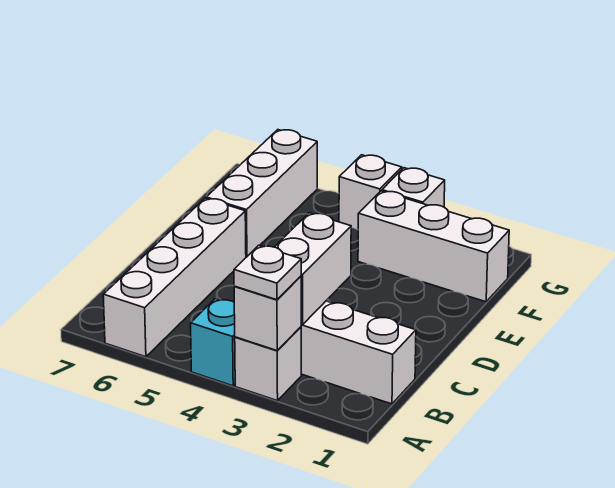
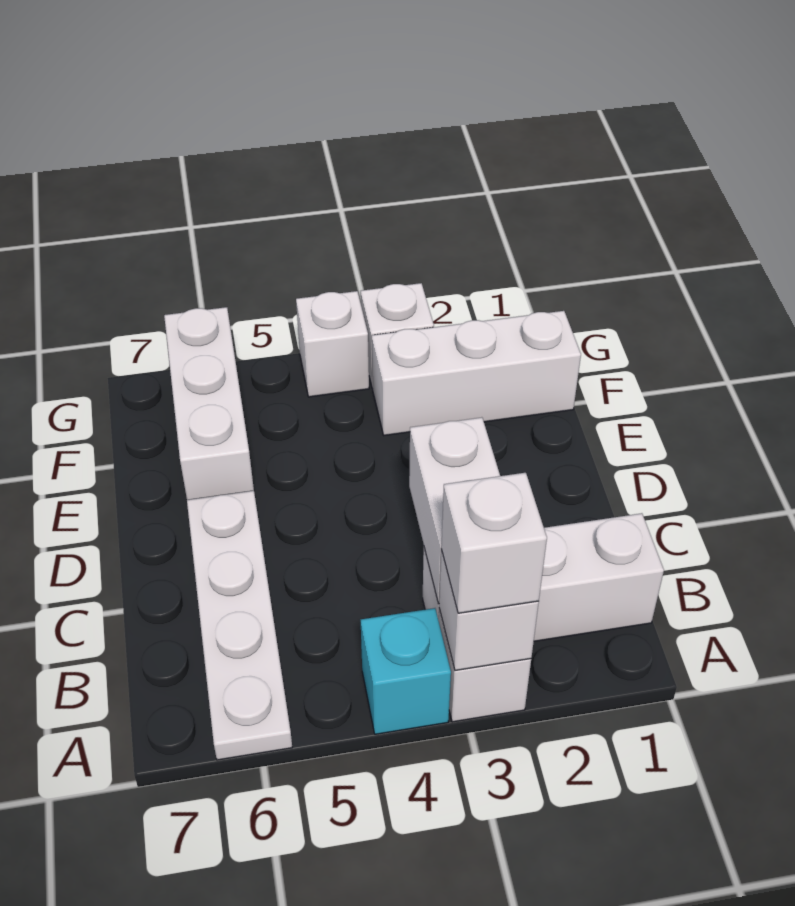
white plate A3 level 3 -> white brick A3 level 3
white brick A6:D6 level 1 -> white plate A6:D6 level 1

